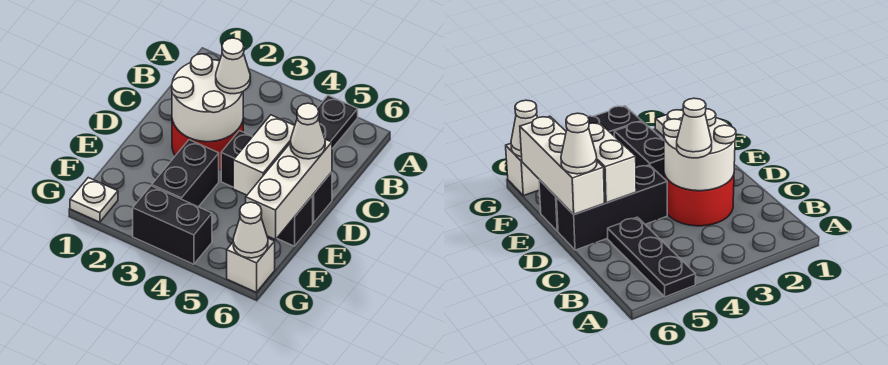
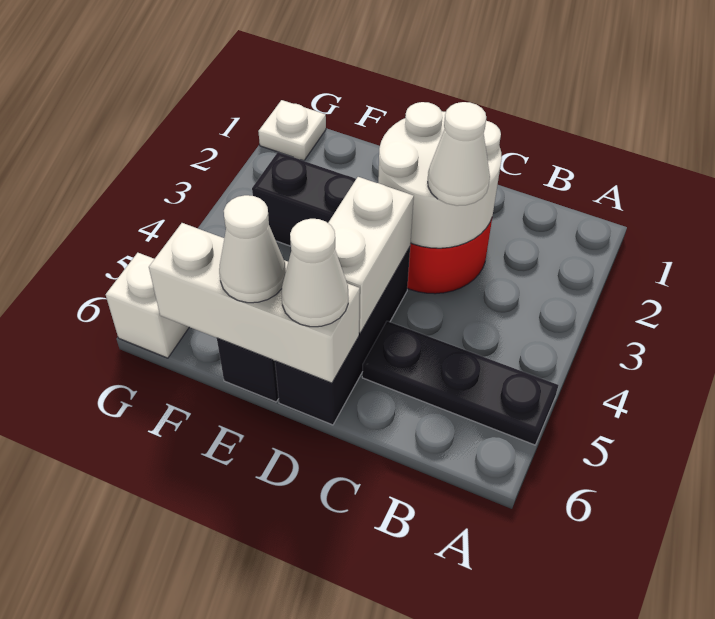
white brick D5:E5 level 2 -> white brick D4:D5 level 2
black brick G3:G4 level 1 -> none
white cone G6 level 2 -> white cone E6 level 3

